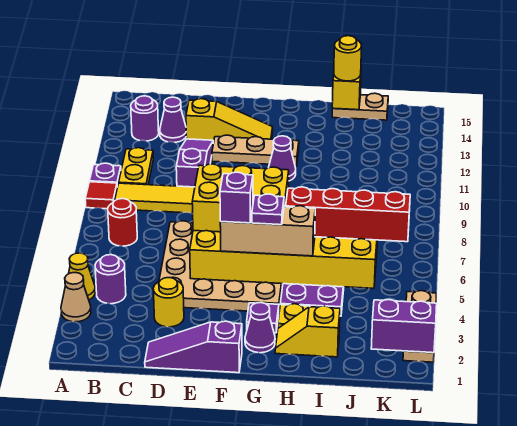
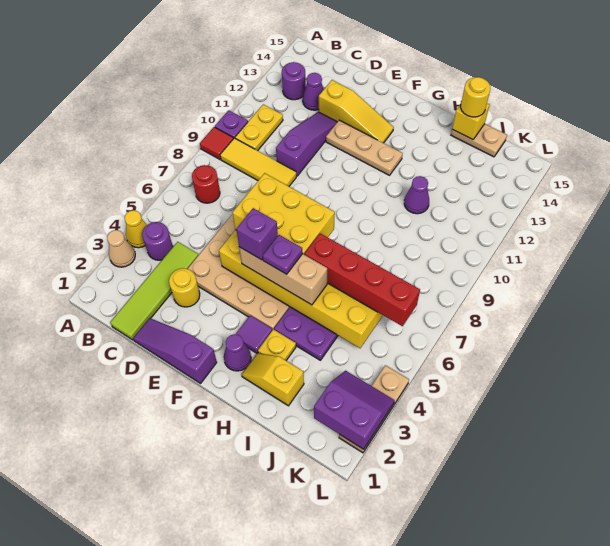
none -> lime tile C1:C4 level 1
purple cone G11 level 1 -> purple cone I11 level 1

